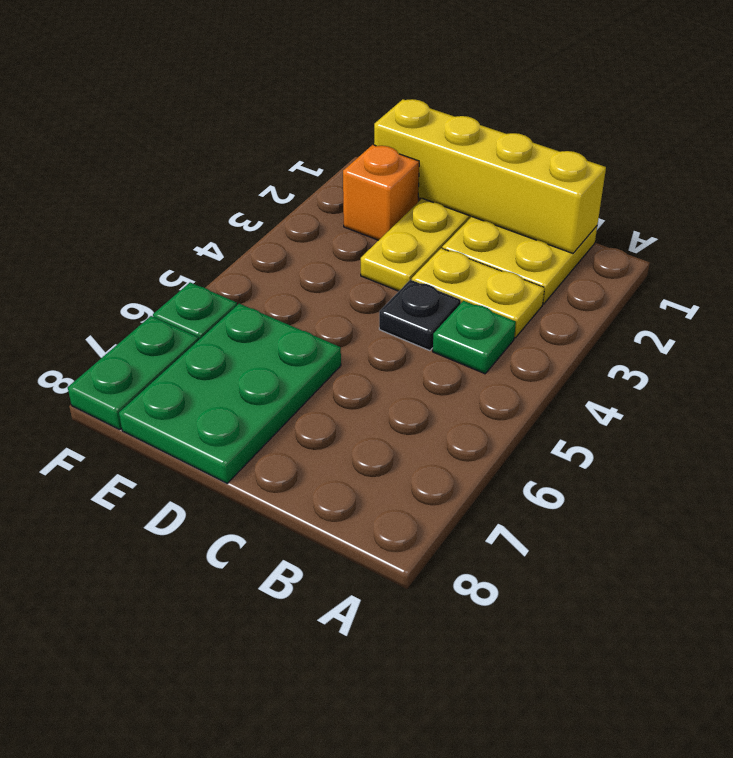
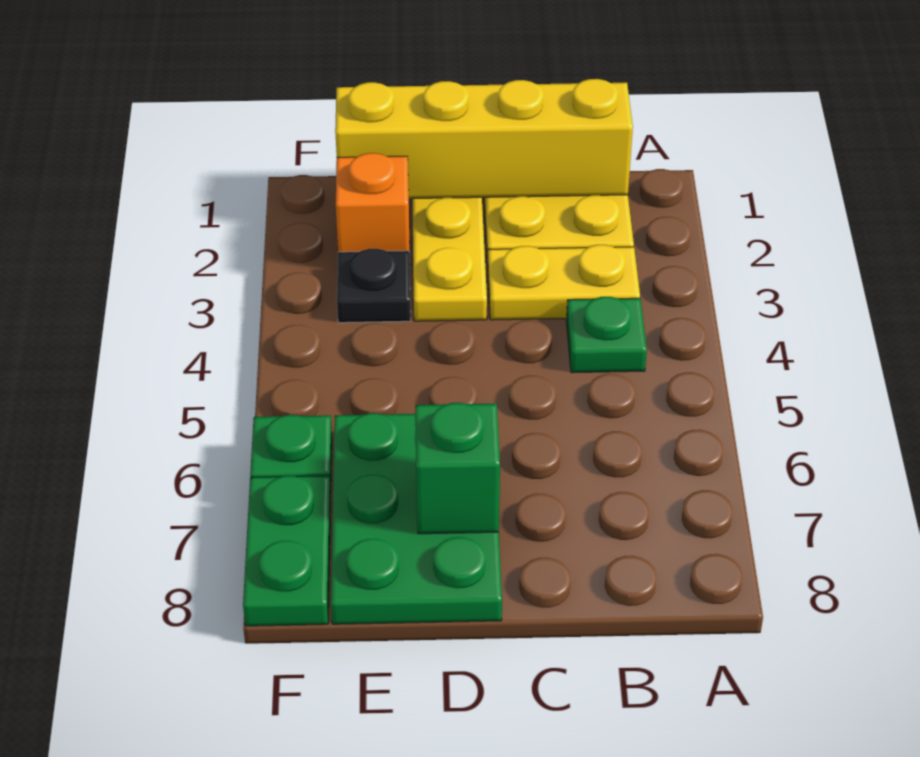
black plate C4 level 1 -> black plate E3 level 1
none -> green brick D7 level 2

